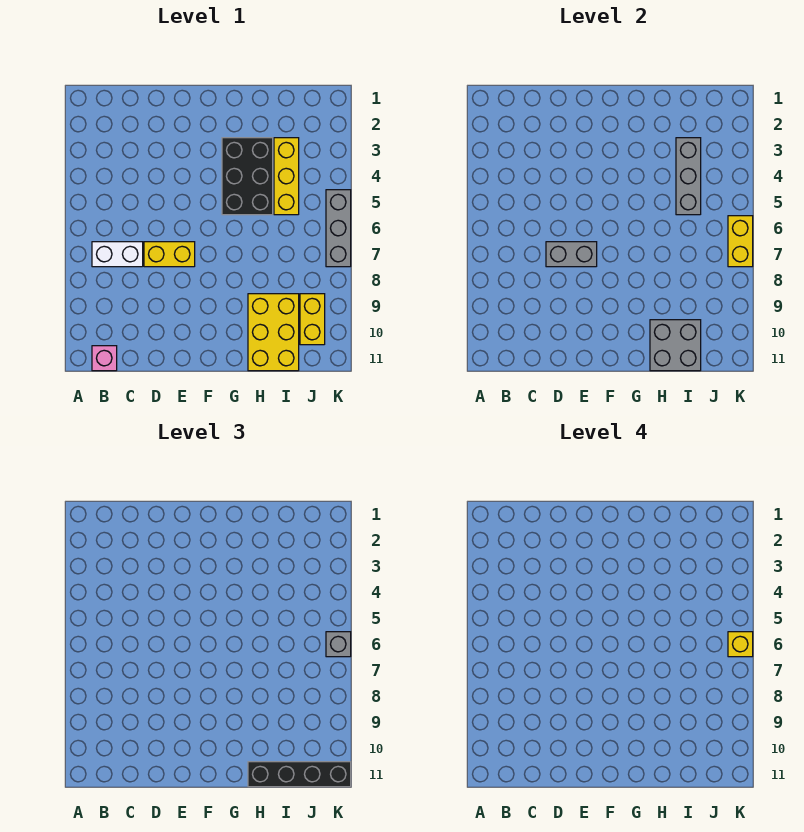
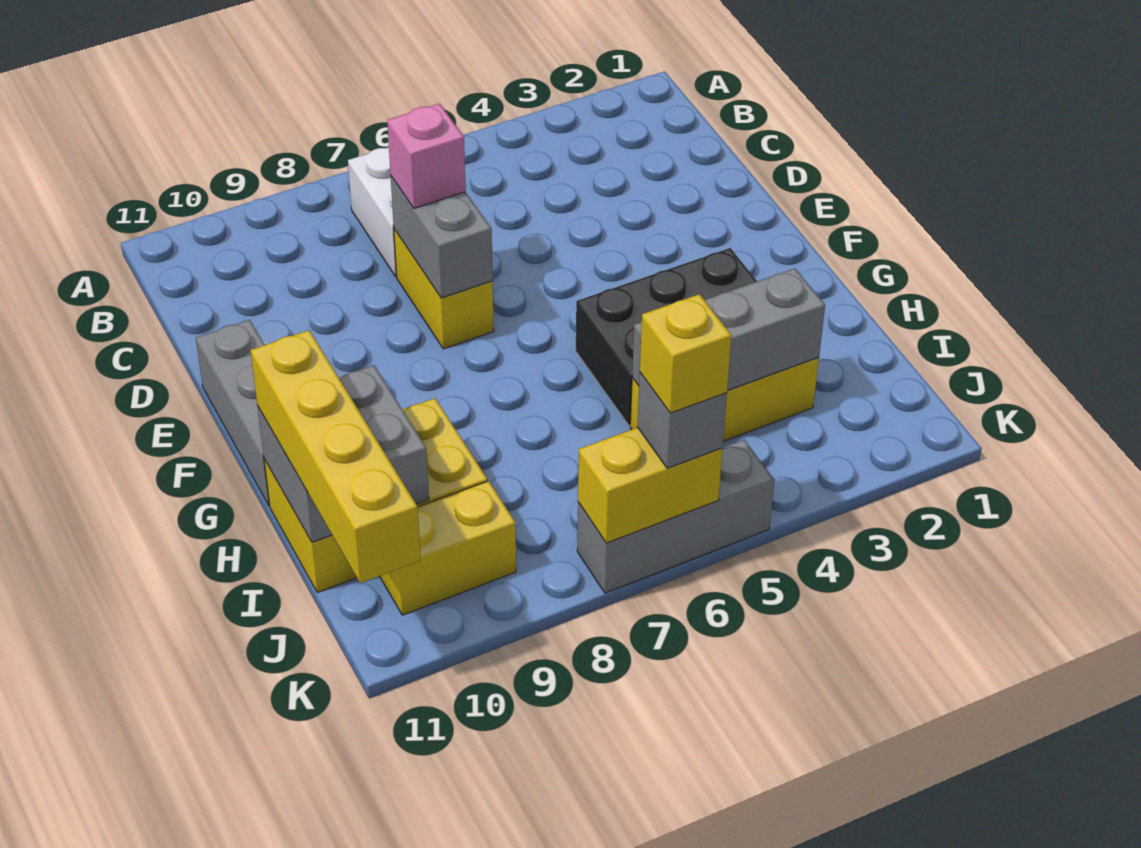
pink brick B11 level 1 -> pink brick D7 level 3
none -> grey brick E11:G11 level 1
black brick H11:K11 level 3 -> yellow brick H11:K11 level 3

